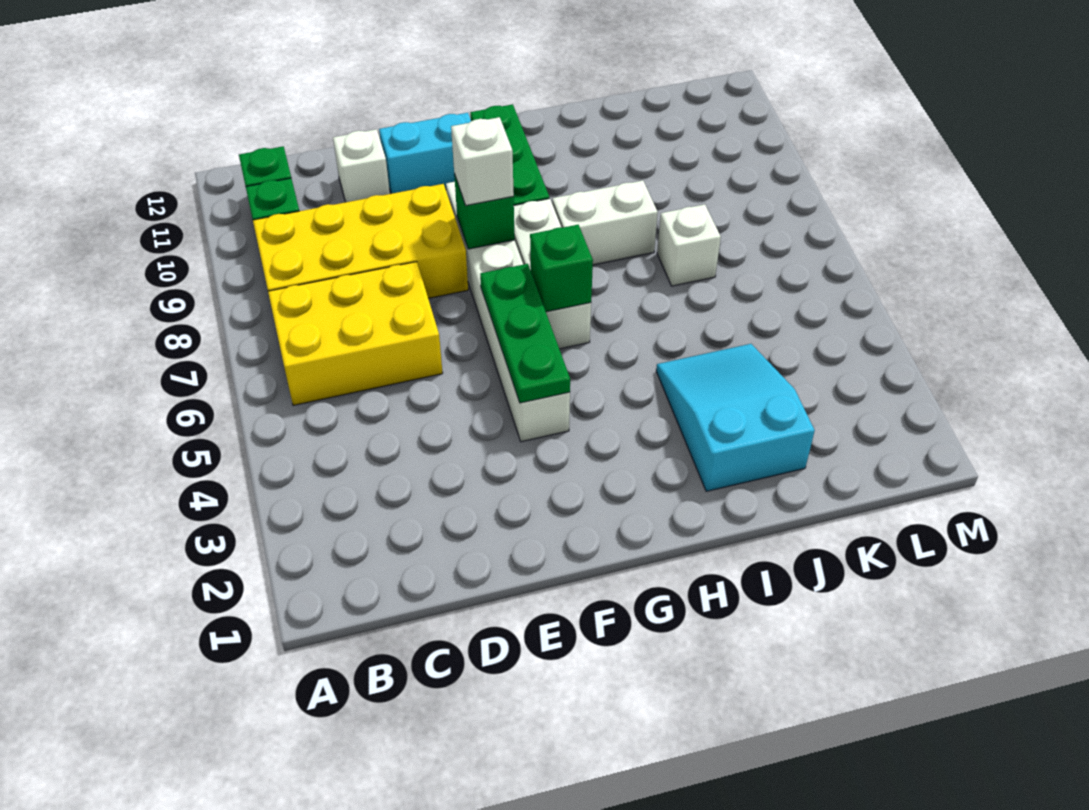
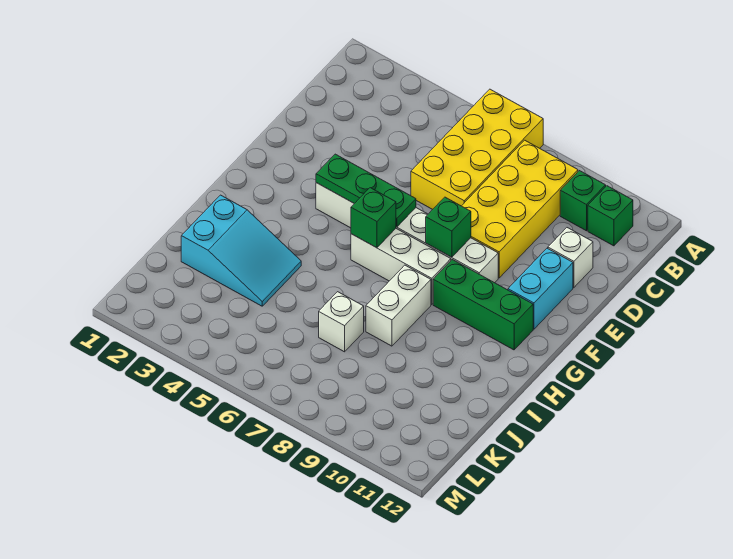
yellow brick B6:D7 level 1 -> yellow brick A6:D7 level 1
white brick F8 level 3 -> none

